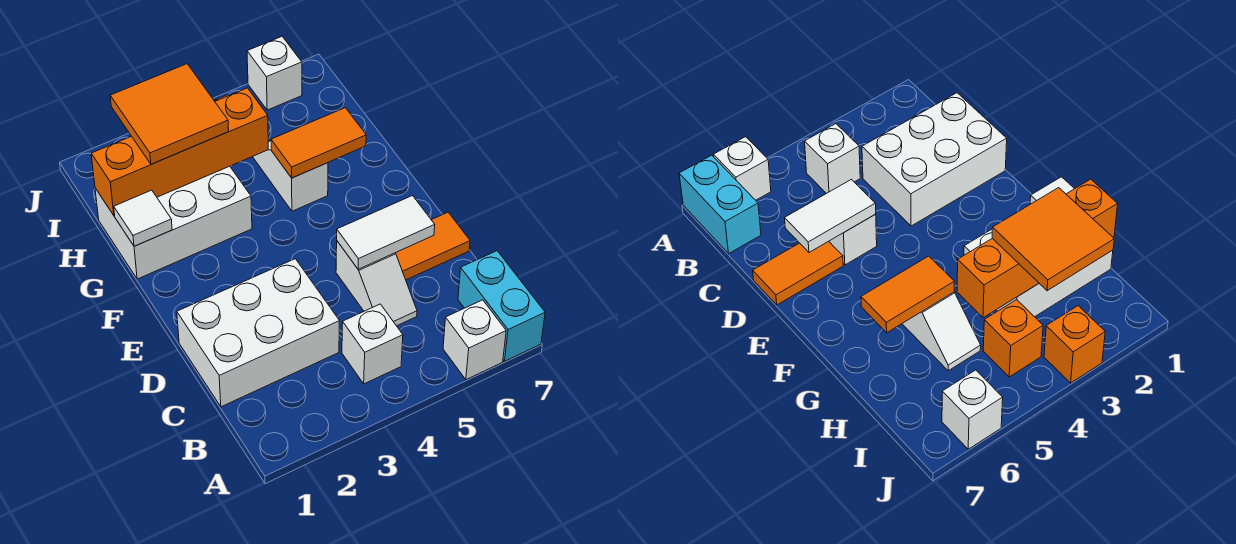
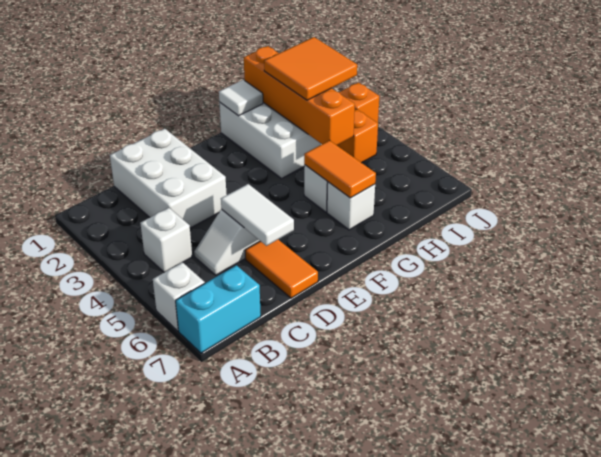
white brick J6 level 1 -> white brick G6 level 1

